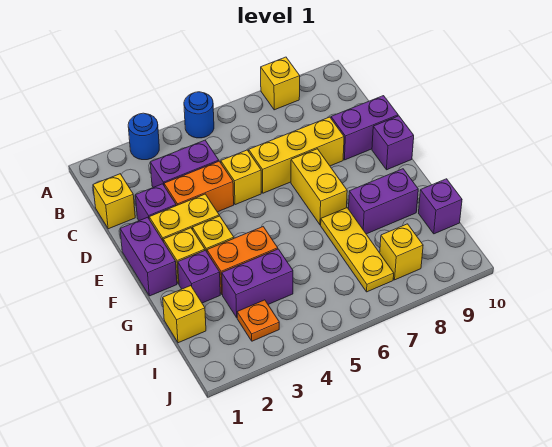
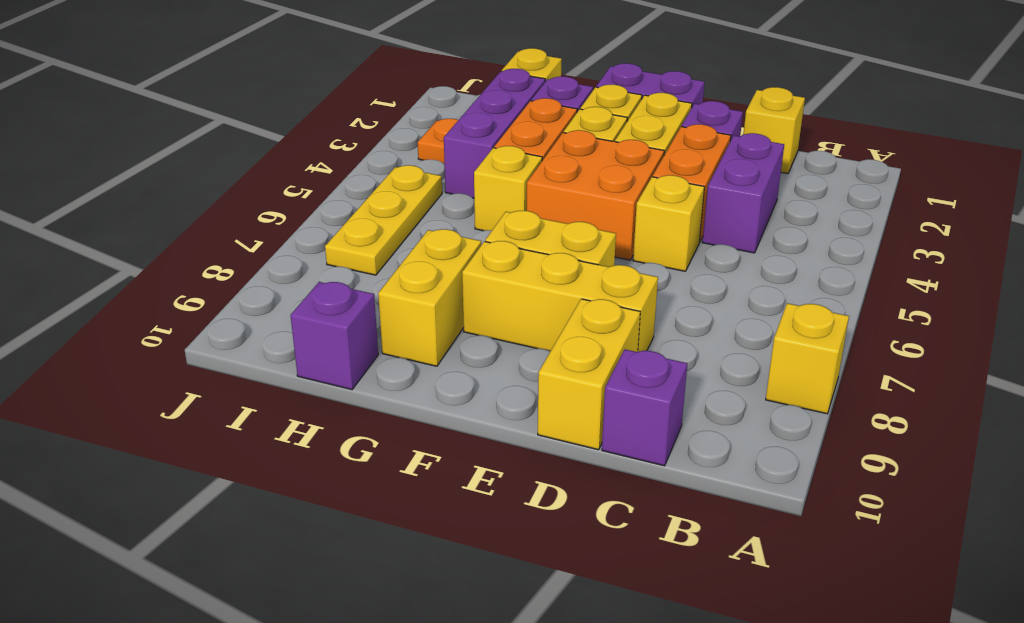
blue round brick A3 level 1 -> none
blue round brick A5 level 1 -> none
yellow brick D6:D8 level 1 -> yellow brick D8:F8 level 1
purple brick D9:D10 level 1 -> yellow brick D9:D10 level 1
none -> orange brick E4:F5 level 1
purple brick E10 level 1 -> purple brick C10 level 1
yellow plate G7:I7 level 1 -> yellow plate I5:I7 level 1
purple brick G8:G9 level 1 -> yellow brick G8:G9 level 1
purple brick H3:H4 level 1 -> purple brick H2:H4 level 1
yellow brick I8 level 1 -> yellow brick G5 level 1

